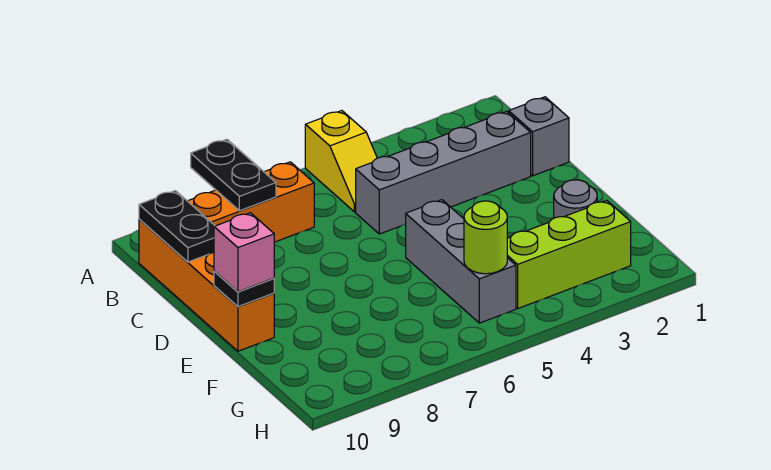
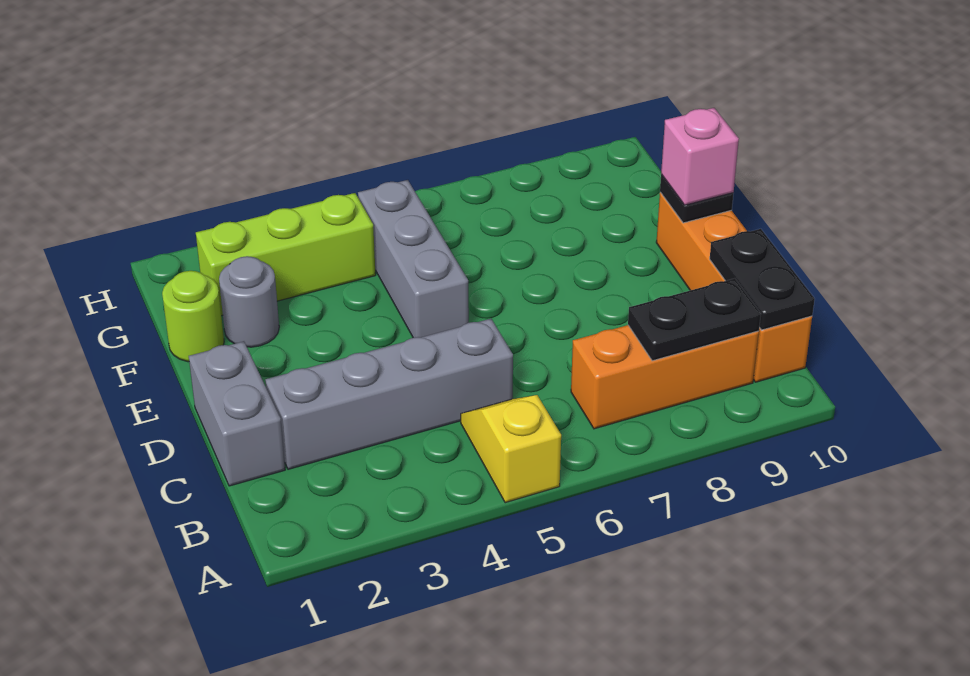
black plate A8:B8 level 2 -> black plate B8:B9 level 2
grey brick C1 level 1 -> grey brick C1:D1 level 1
lime round brick G5 level 2 -> lime round brick F1 level 1

